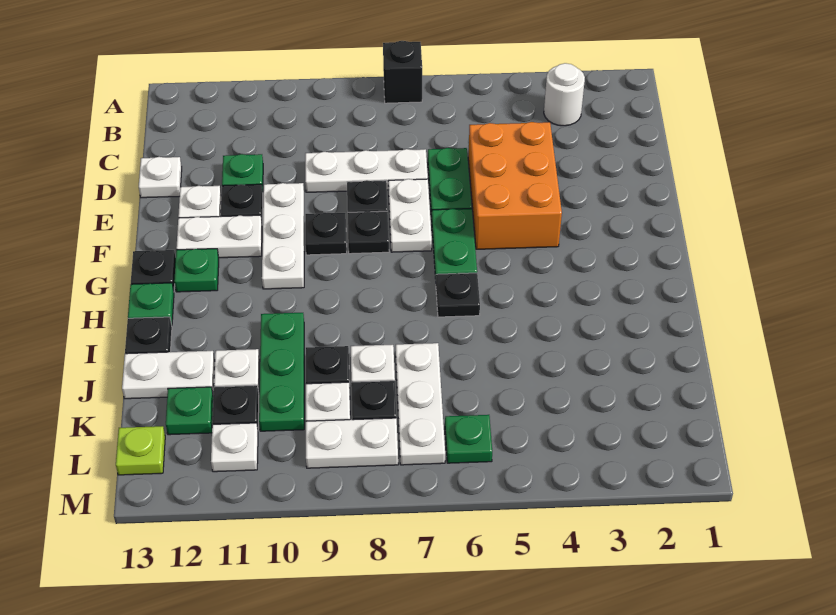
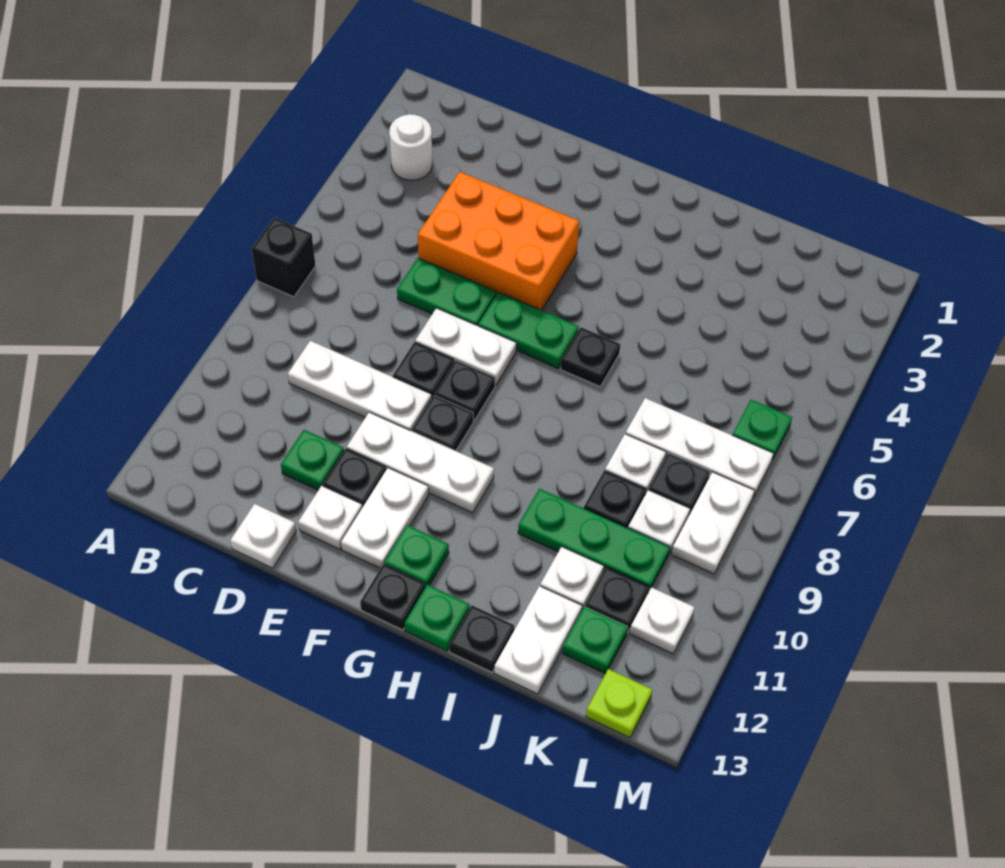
white plate D7:D9 level 1 -> white plate C9:E9 level 1

